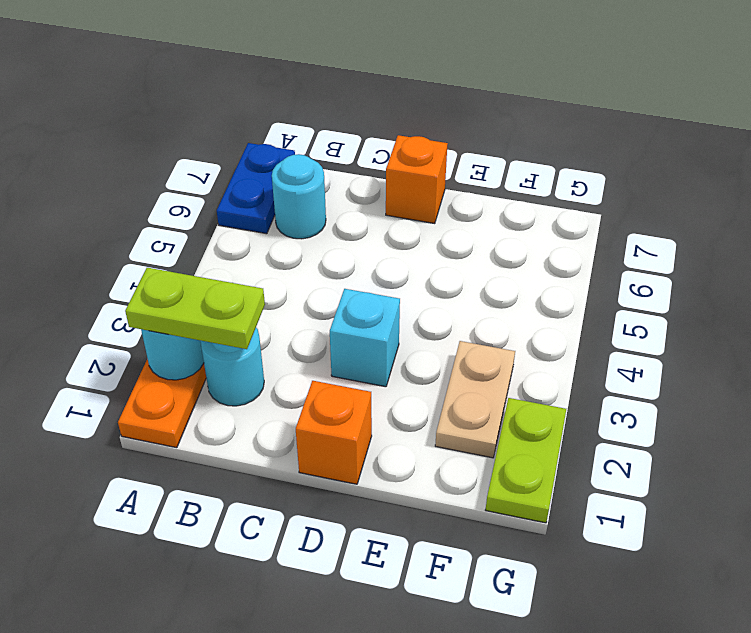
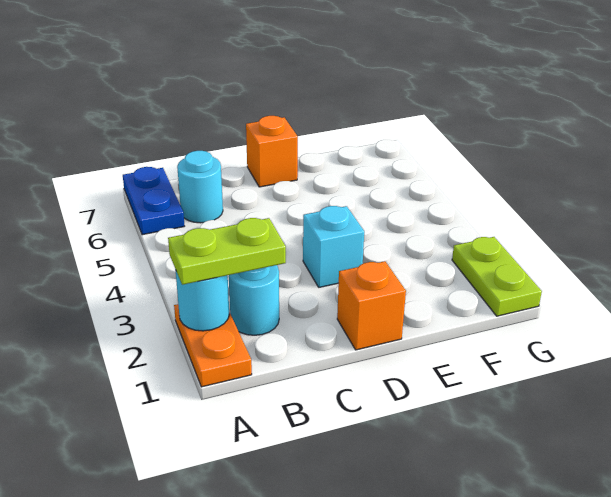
tan plate F2:F3 level 1 -> none

